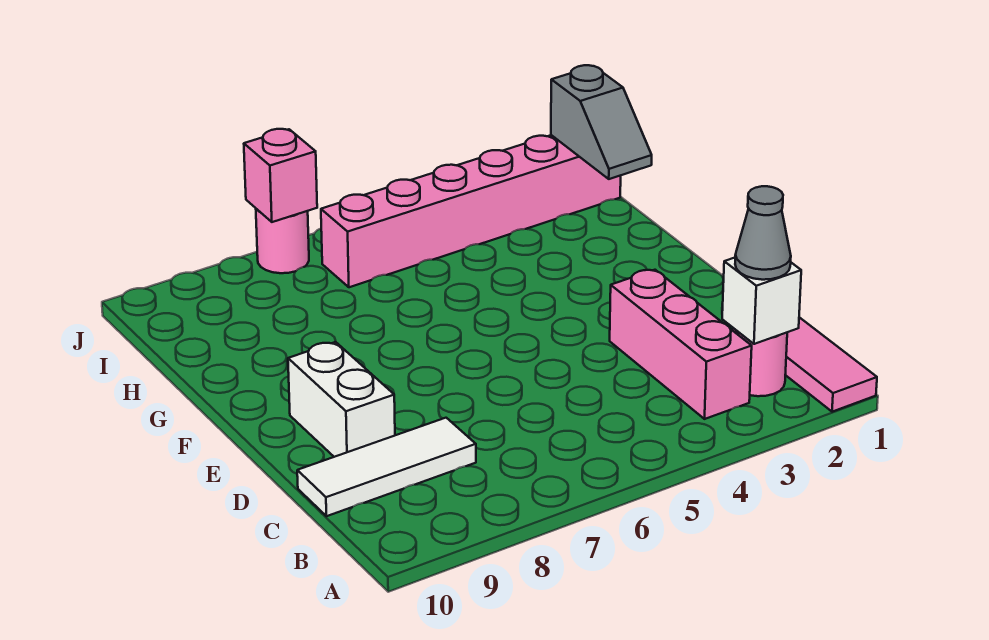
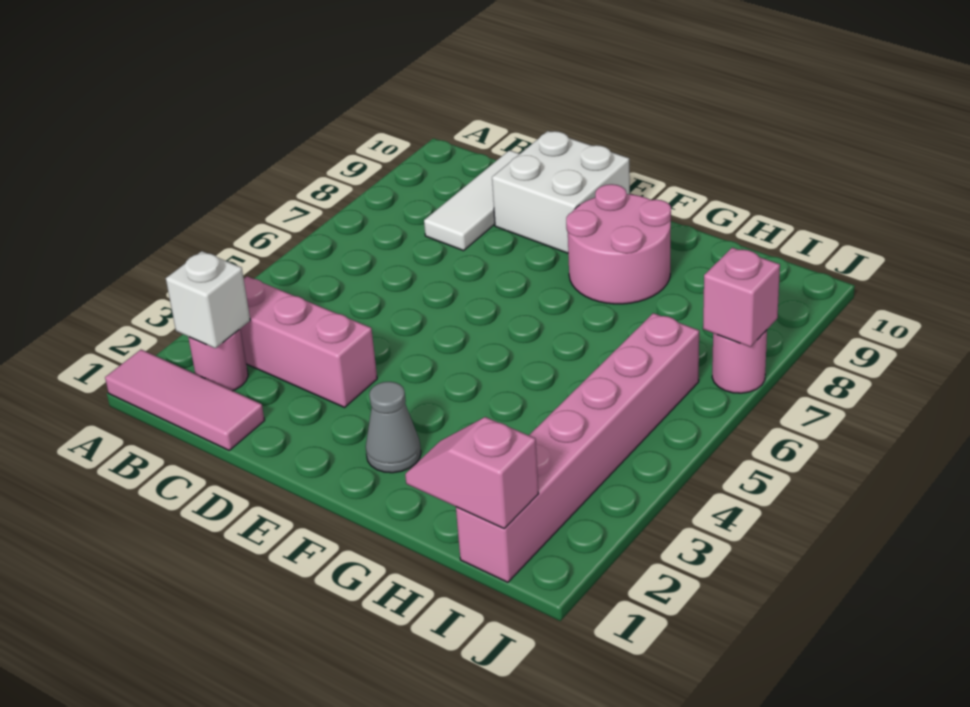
grey cone B2 level 3 -> grey cone F2 level 1
white brick D9:E9 level 1 -> white brick D9:E10 level 1
none -> pink round brick F8:G9 level 1
grey slope H1:I1 level 2 top I -> pink slope H1:I1 level 2 top I

